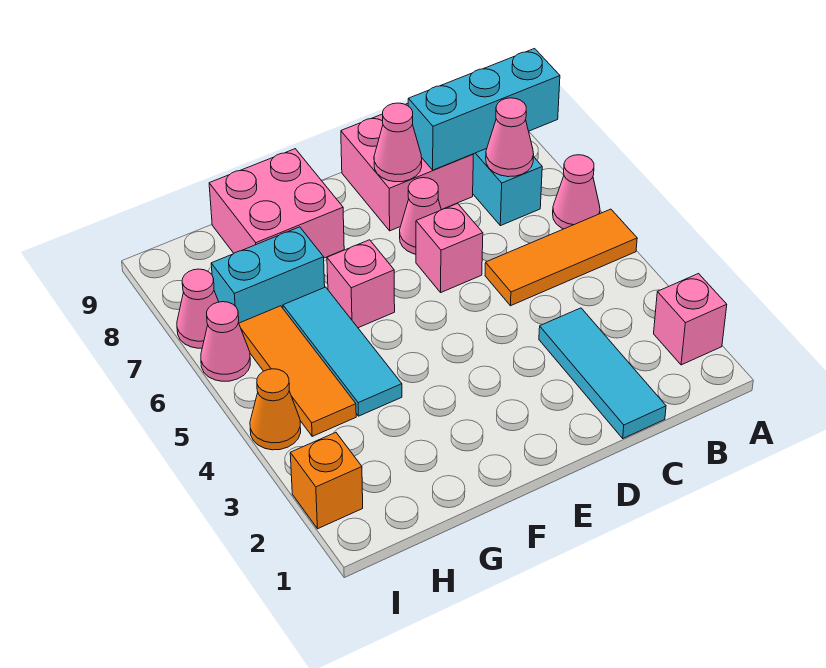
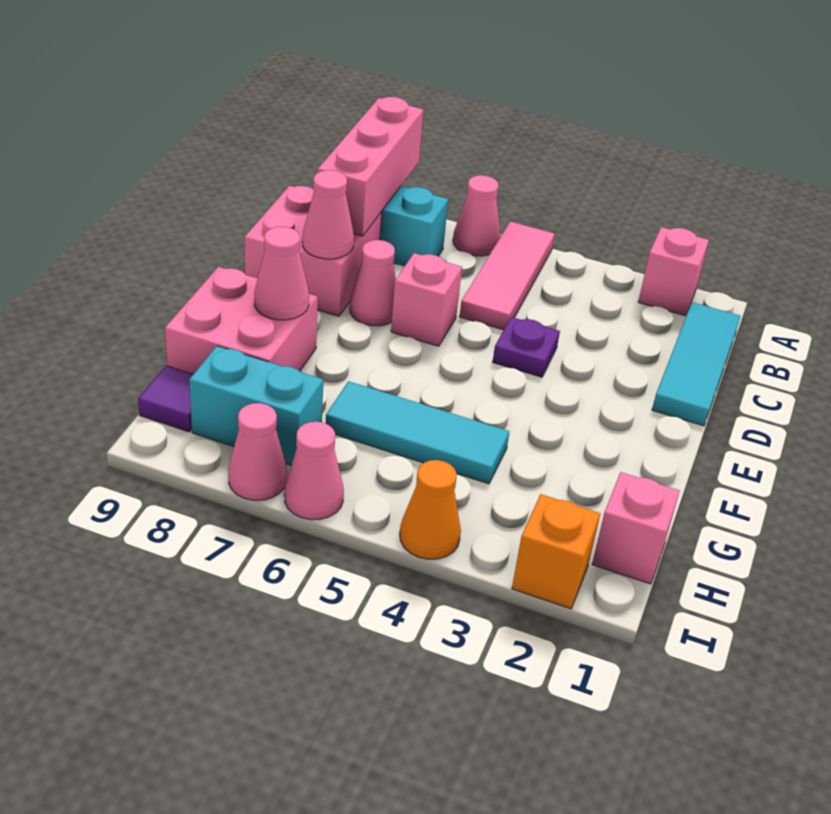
orange tile A5:C5 level 1 -> pink tile A5:C5 level 1
cyan brick A8:C8 level 2 -> pink brick A8:C8 level 2
pink cone B7 level 2 -> pink cone F8 level 2
cyan tile C1:C3 level 1 -> cyan tile B1:D1 level 1
none -> purple plate D4 level 1
pink brick F6 level 1 -> pink brick H1 level 1
cyan brick G7:H7 level 1 -> cyan brick H7:H8 level 1
orange tile H4:H6 level 1 -> none
none -> purple tile H9 level 1

